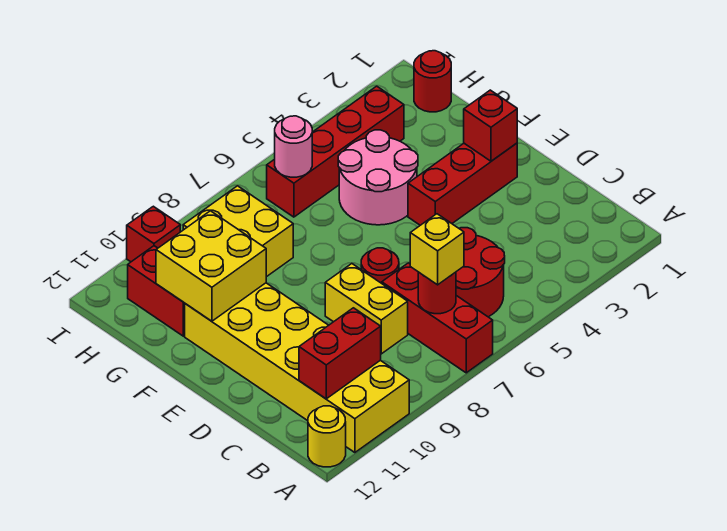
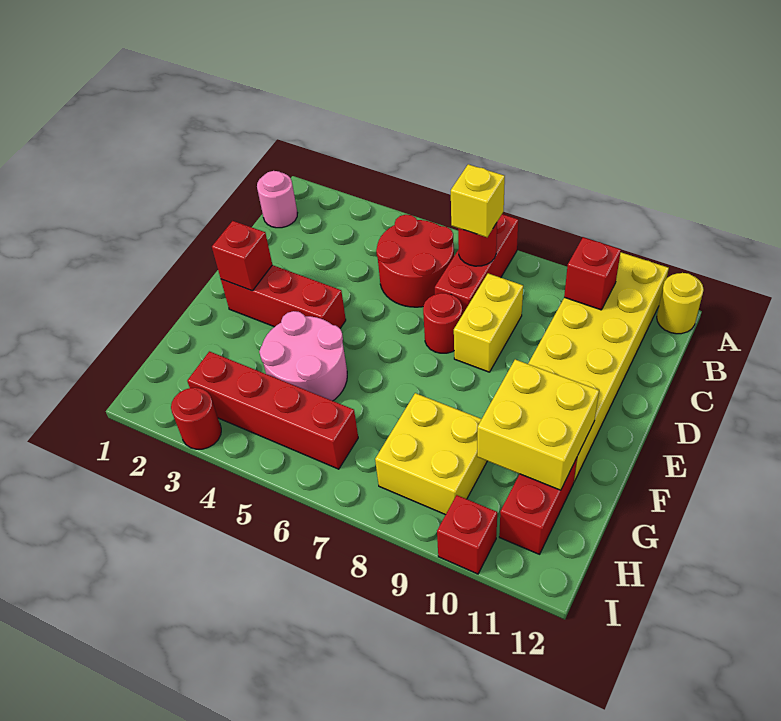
red brick B10:B11 level 2 -> red brick B10 level 2
red round brick H1 level 1 -> red round brick I3 level 1
pink round brick H6 level 2 -> pink round brick B1 level 1

